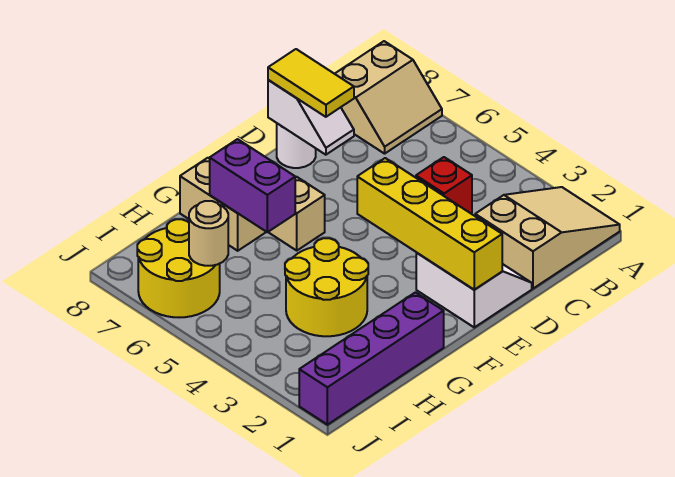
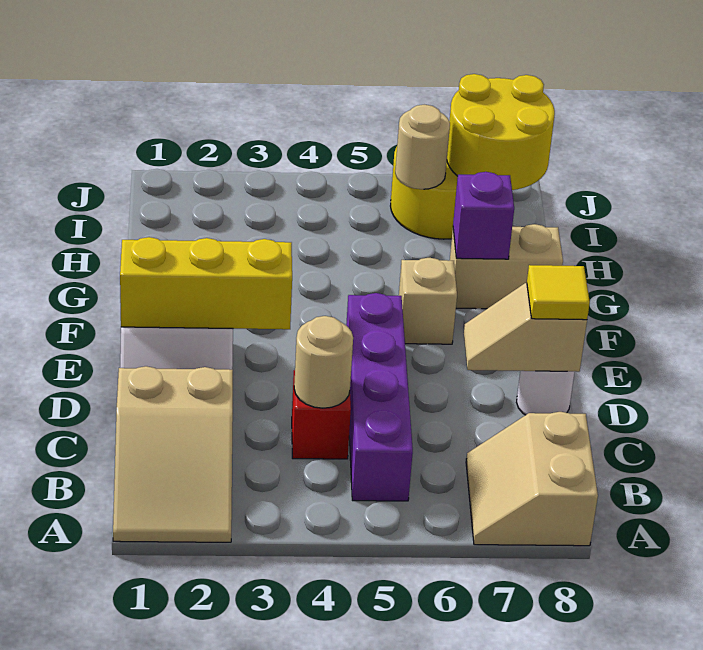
none -> tan round brick C4 level 2
white slope D7:D8 level 2 top 8 -> tan slope D7:D8 level 2 top 8
yellow tile D7:D8 level 3 -> yellow tile D8 level 3
yellow brick E1:E4 level 2 -> yellow brick E1:E3 level 2
purple brick G1:J1 level 1 -> purple brick B5:E5 level 1
yellow round brick G3:H4 level 1 -> yellow round brick I7:J8 level 2
purple brick G6:G7 level 2 -> purple brick G7 level 2

